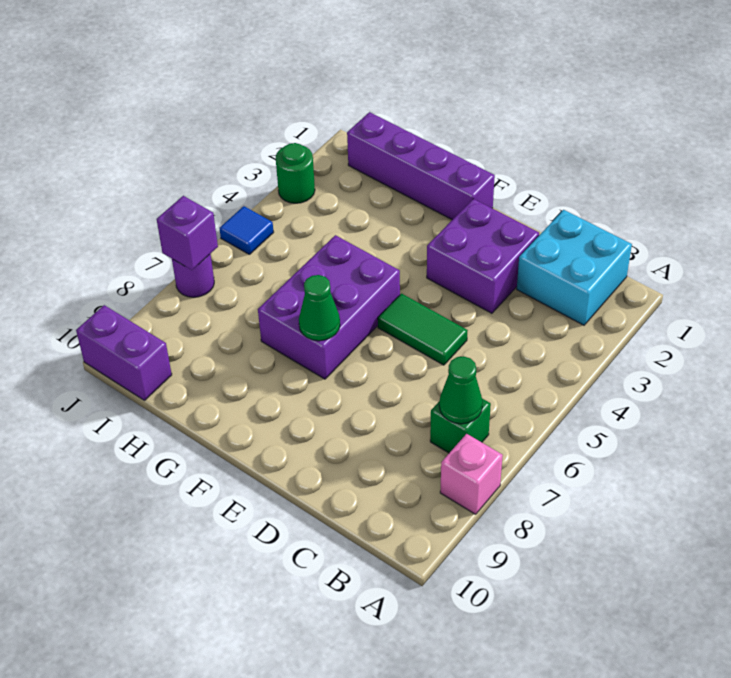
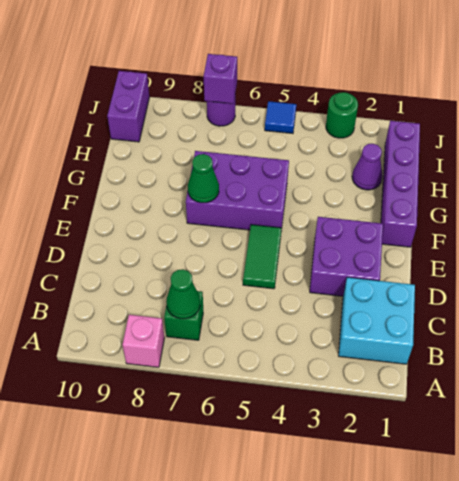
none -> purple cone H2 level 1

